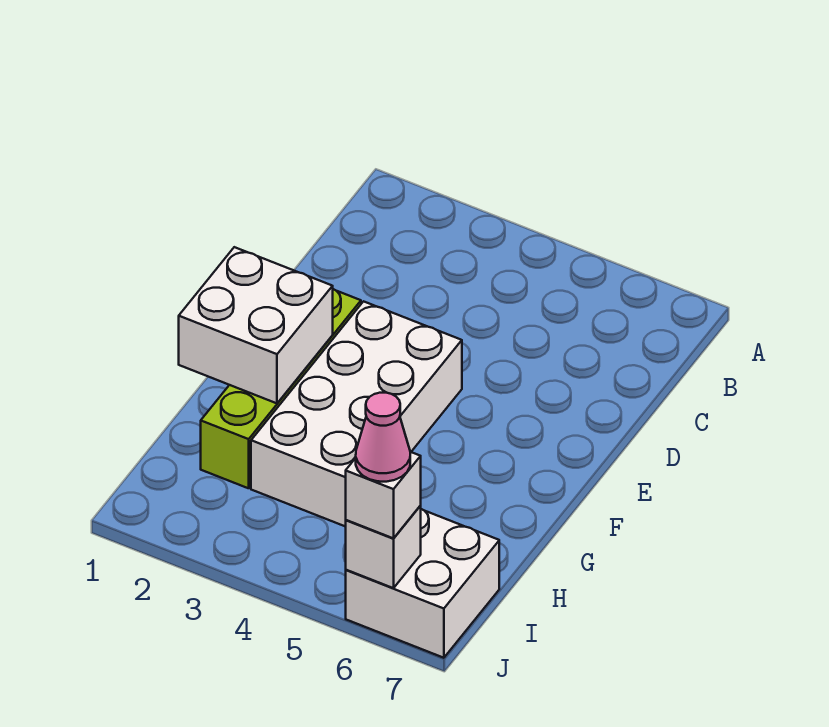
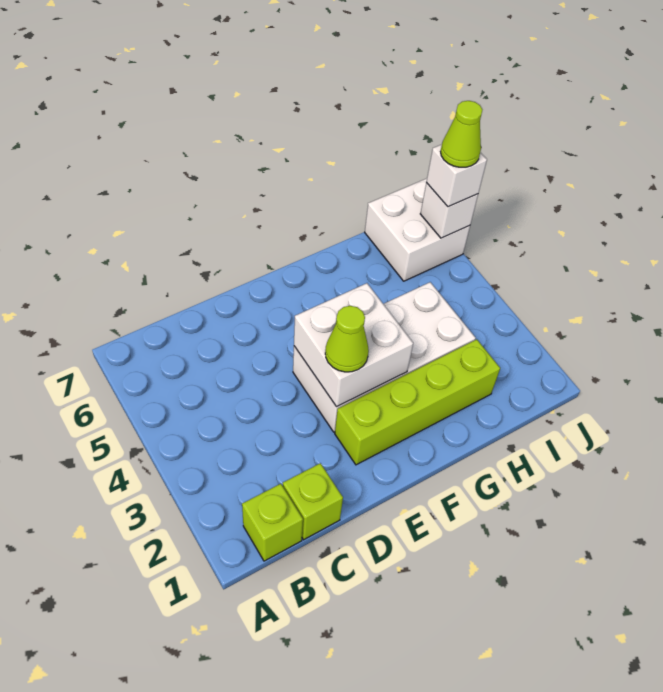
none -> lime brick B1 level 1
none -> lime brick C1 level 1
none -> lime cone E3 level 3
white brick F1:G2 level 2 -> white brick E3:F4 level 2
pink cone J6 level 4 -> lime cone J6 level 4

